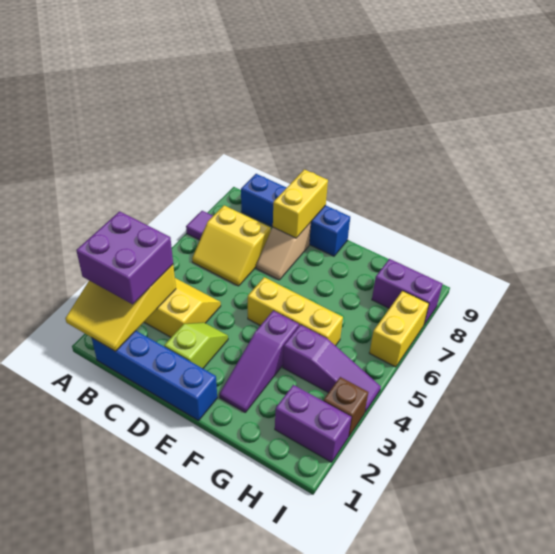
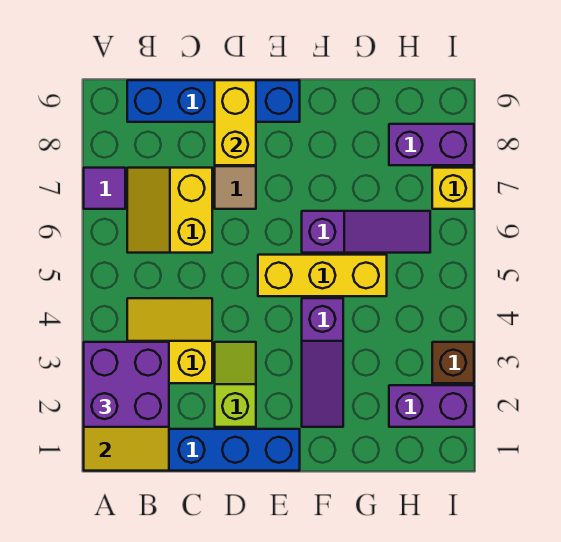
yellow slope B6:C7 level 1 top 7 -> yellow slope B6:C7 level 1 top C
purple slope G4:I4 level 1 top G -> purple slope F6:H6 level 1 top F
yellow brick I6:I7 level 1 -> yellow brick I7 level 1

